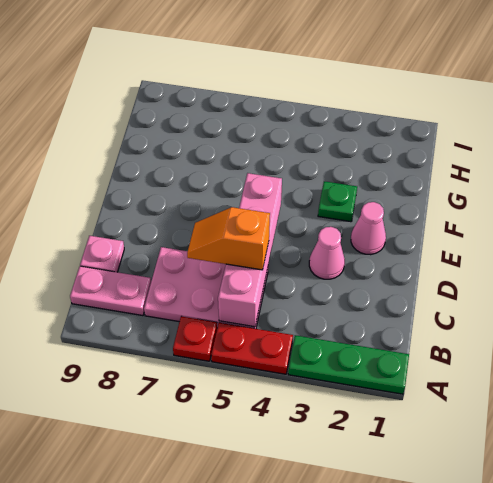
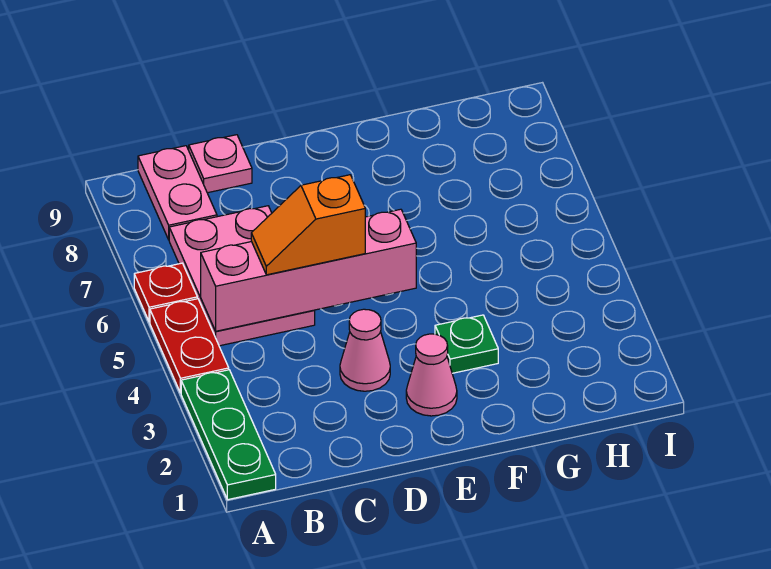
orange slope C5:C6 level 3 top 5 -> orange slope C5:D5 level 3 top D

